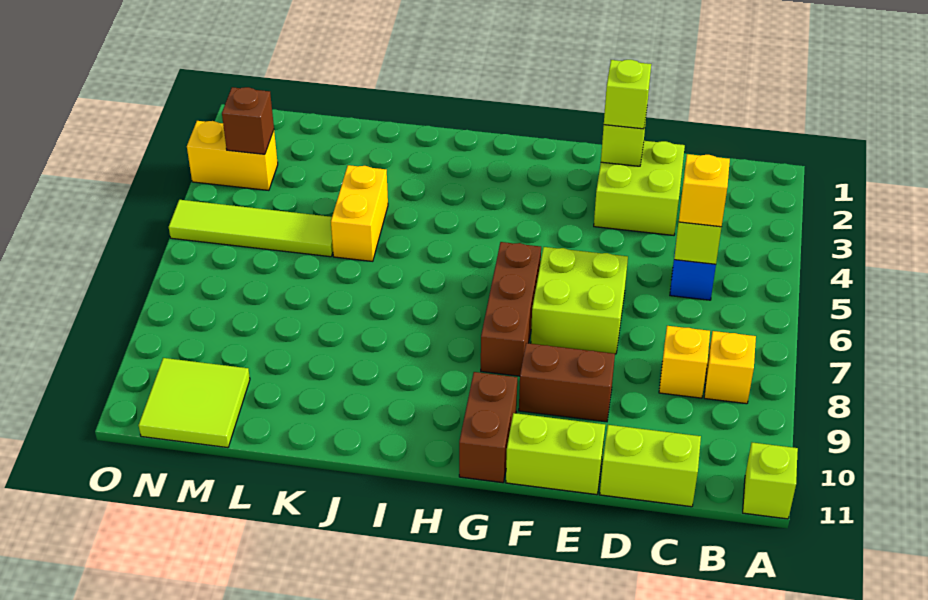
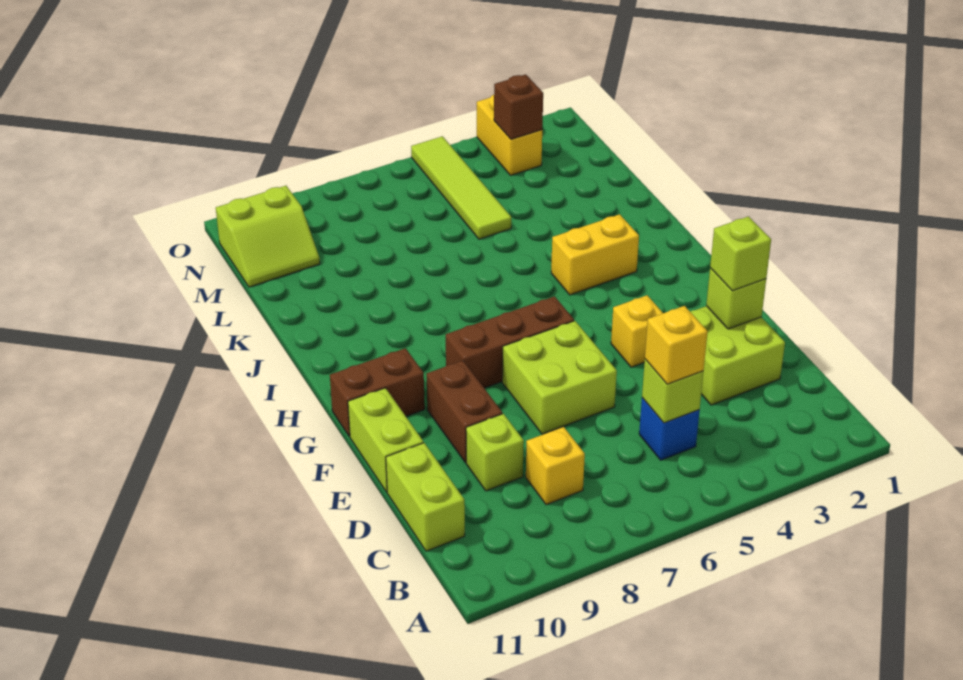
lime brick A11 level 1 -> lime brick D9 level 1
yellow brick B8 level 1 -> yellow brick F4 level 1
yellow brick K4:K5 level 1 -> yellow brick I3:I4 level 1
lime tile M10:N11 level 1 -> lime slope M10:N11 level 1 top N

